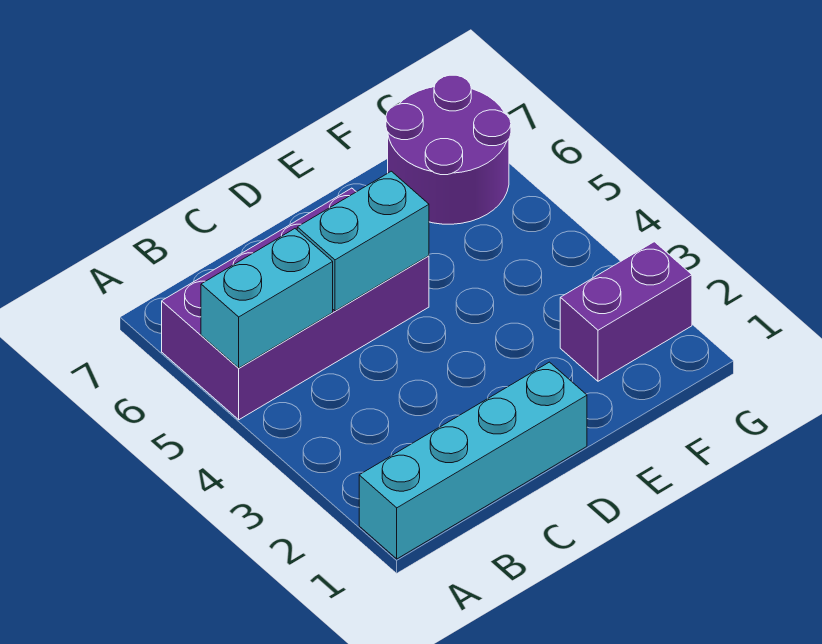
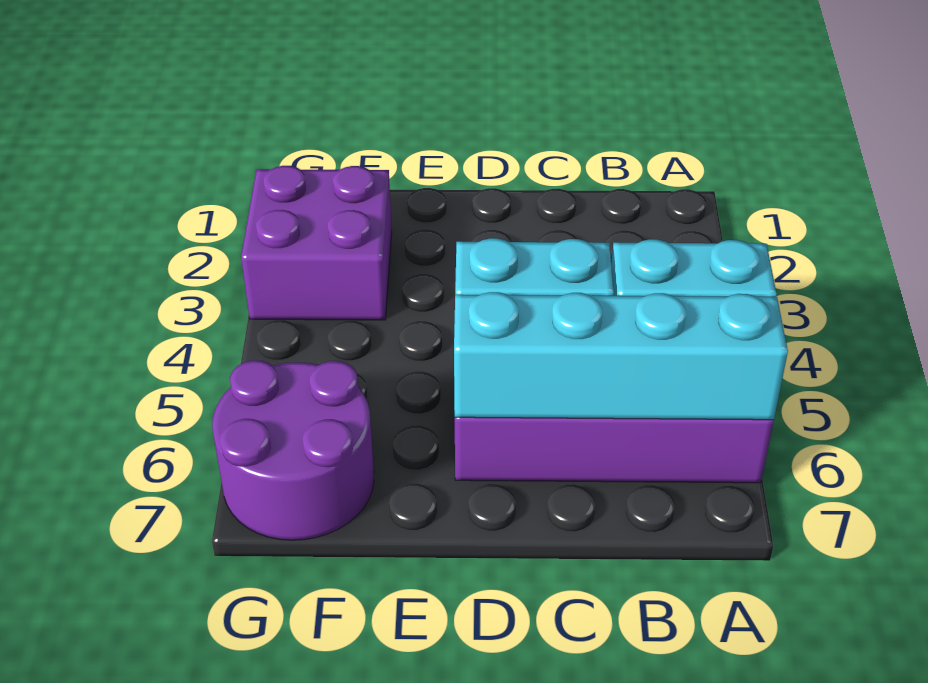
cyan brick A1:D1 level 1 -> cyan brick A6:D6 level 2
purple brick F2:G2 level 1 -> purple brick F2:G3 level 1

